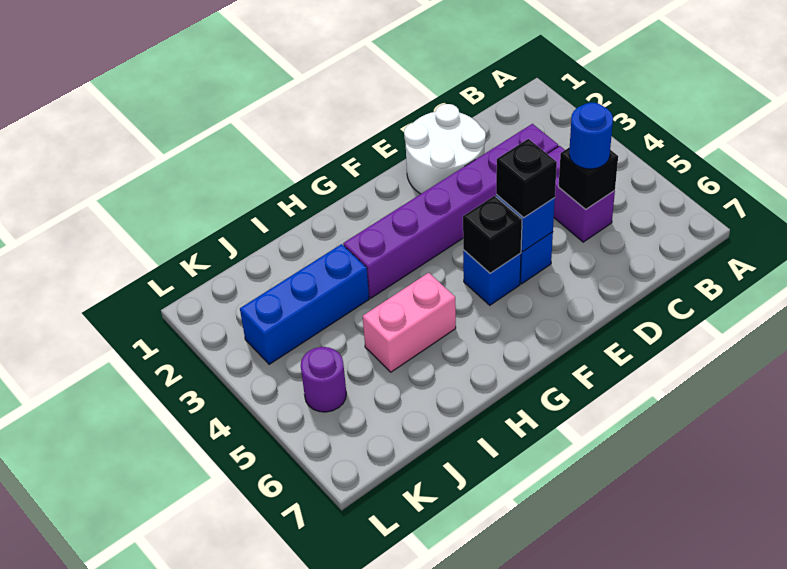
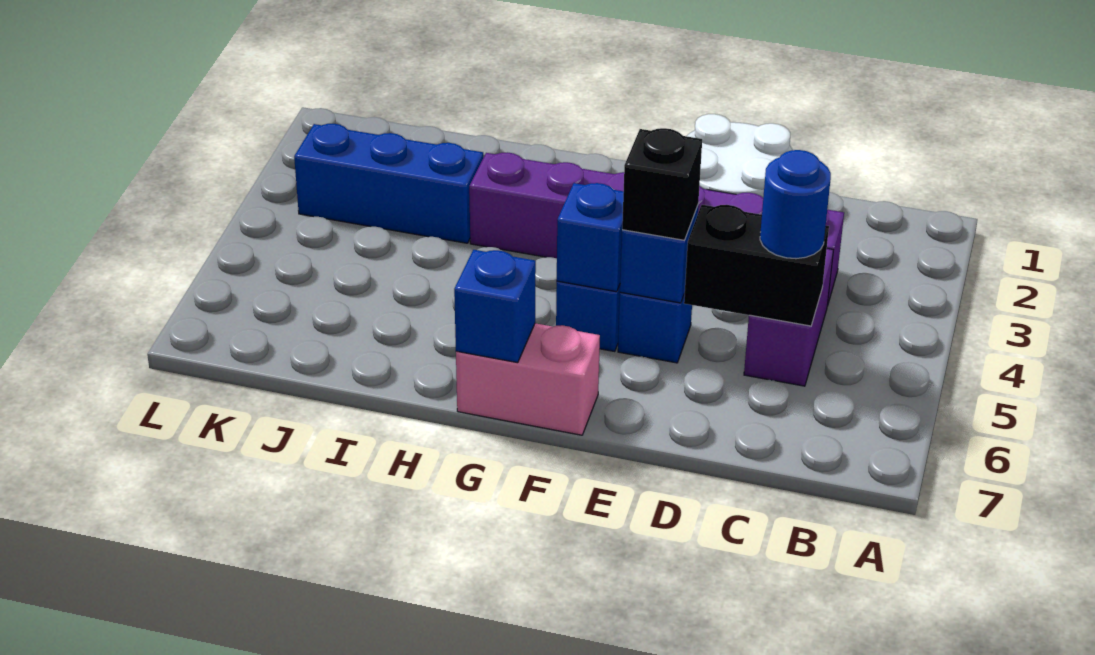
black brick C5 level 2 -> black brick C5:D5 level 2
black brick F5 level 2 -> blue brick F5 level 2
none -> blue brick G7 level 2
pink brick H5:I5 level 1 -> pink brick F7:G7 level 1
purple round brick K5 level 1 -> none

